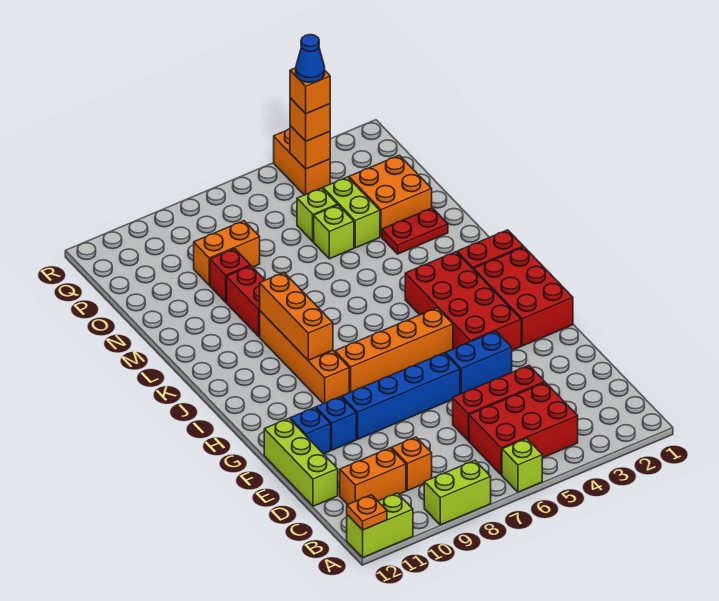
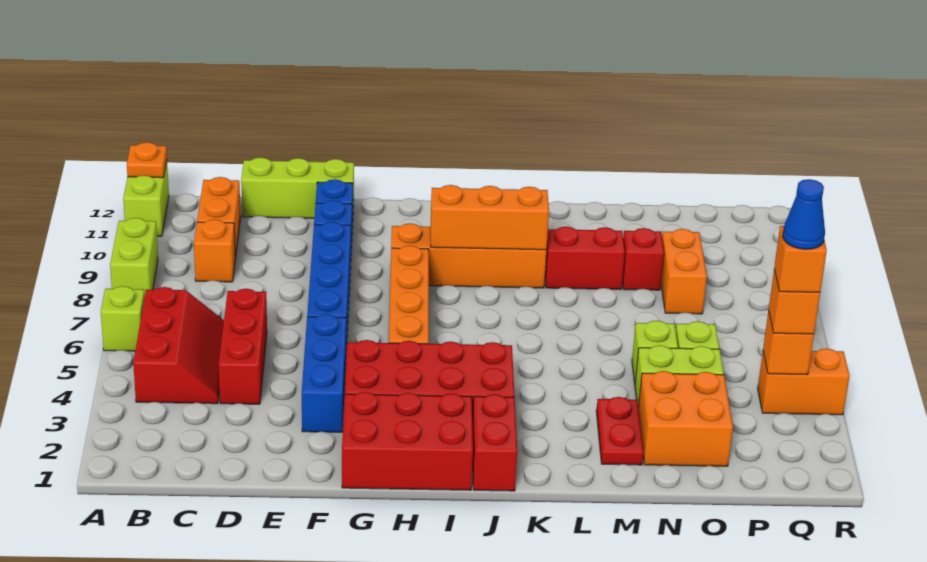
red brick B4:C6 level 1 -> red slope B4:C6 level 1 top B
blue brick F4:F5 level 1 -> blue brick F3:F5 level 1

